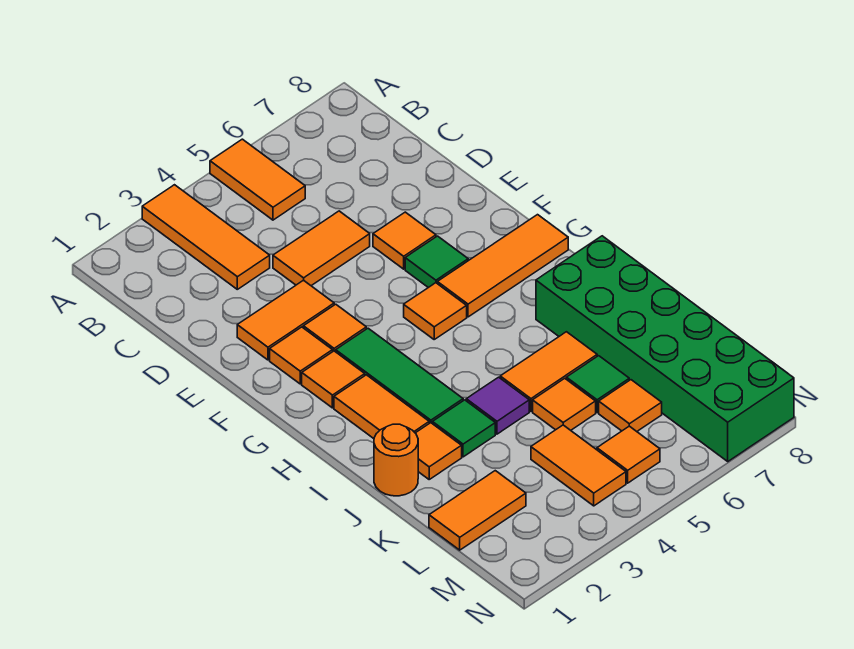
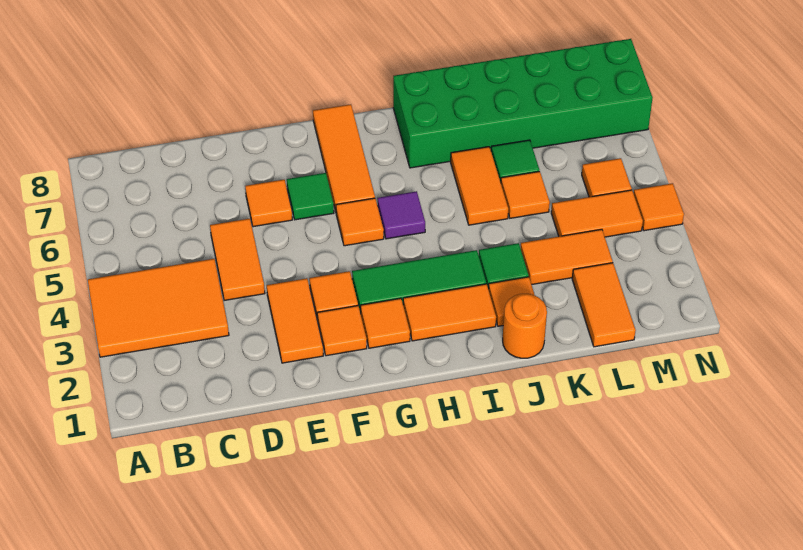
orange tile A3:C3 level 1 -> orange tile A3:C4 level 1
orange tile A5:B5 level 1 -> orange tile K3:L3 level 1
purple tile J4 level 1 -> purple tile H5 level 1
orange tile L6 level 1 -> orange tile N4 level 1

